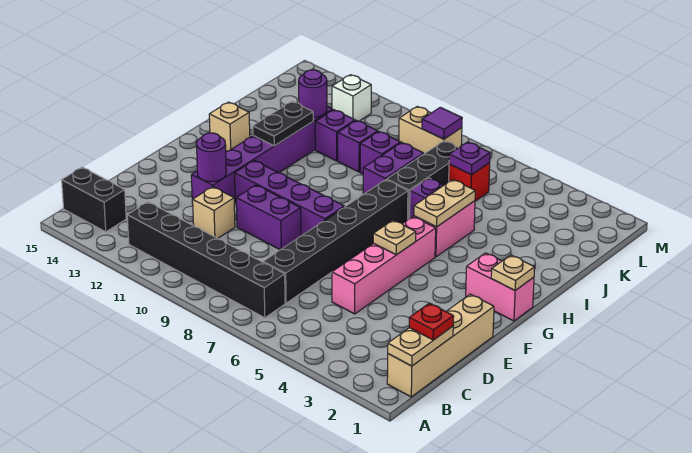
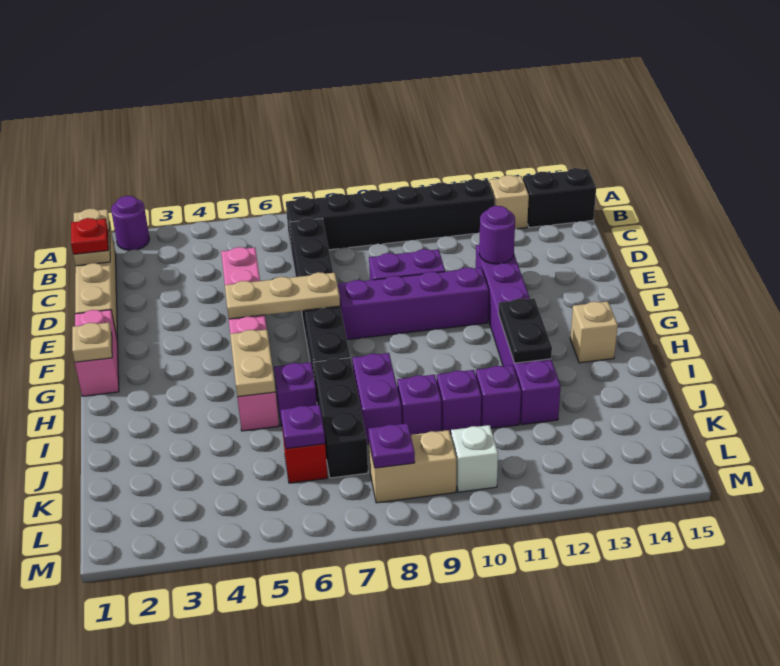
tan brick D11 level 1 -> tan brick B13 level 1
tan plate F5 level 2 -> tan plate F5:F7 level 2
pink brick G1:G2 level 1 -> pink brick F1:G1 level 1
purple round brick J12 level 2 -> purple round brick A2 level 1
purple tile L8 level 2 -> purple plate L8 level 2
white brick L12 level 1 -> white brick L10 level 1

